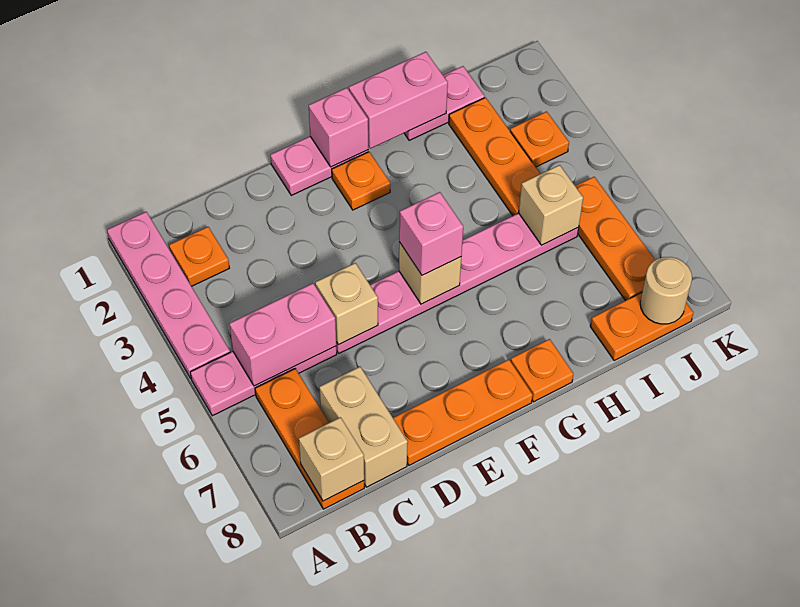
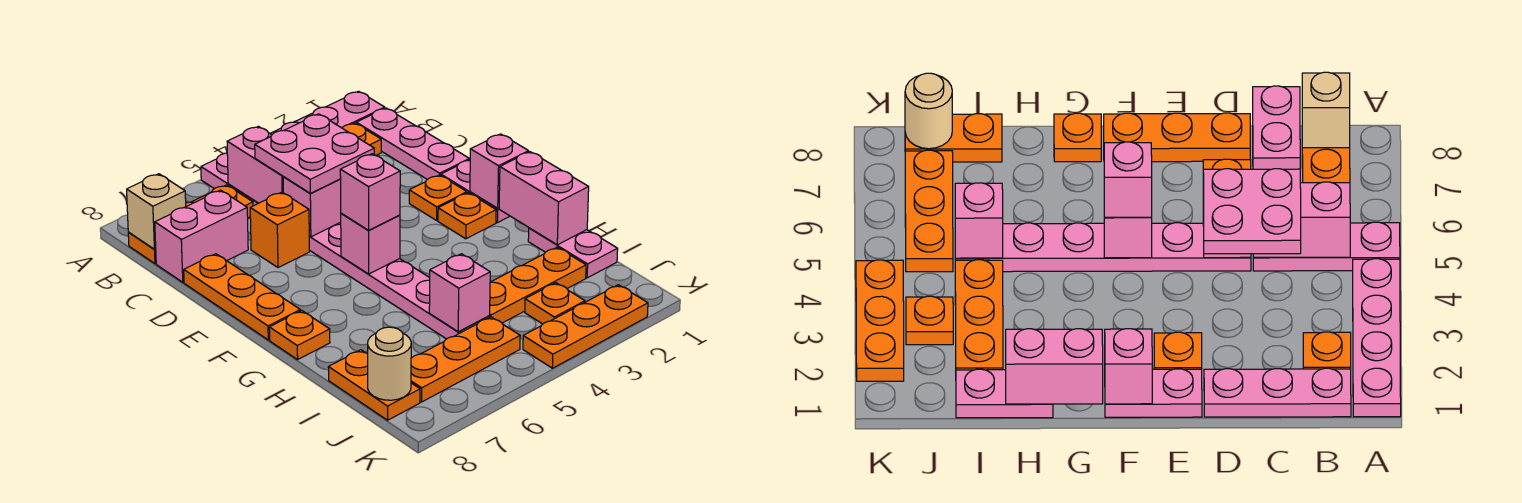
none -> pink plate B1:D1 level 1
none -> pink plate C4:D5 level 3
tan brick C7:C8 level 1 -> pink brick C7:C8 level 1
tan brick D5 level 2 -> pink brick D5 level 2
none -> orange brick D6 level 1
none -> orange plate E2 level 1
tan brick F5 level 2 -> pink brick F5 level 2
tan brick I5 level 2 -> pink brick I5 level 2
none -> orange plate K2:K4 level 1

